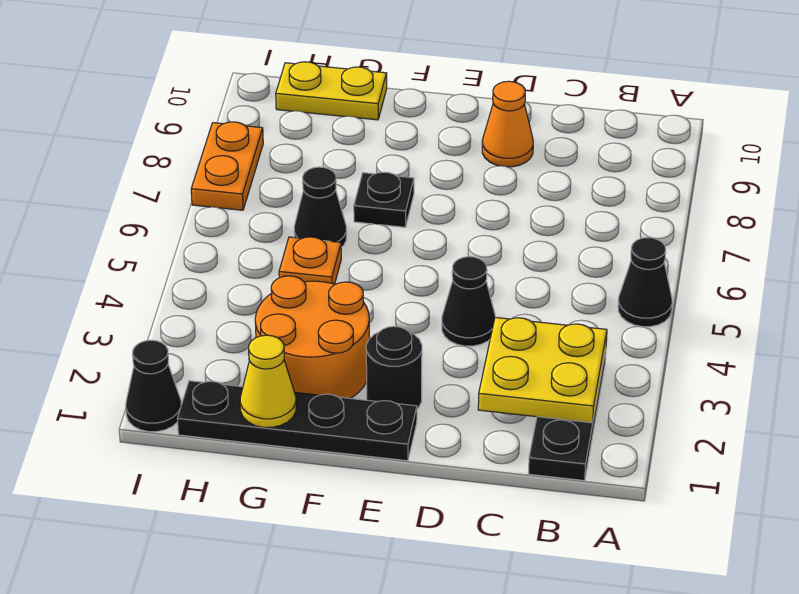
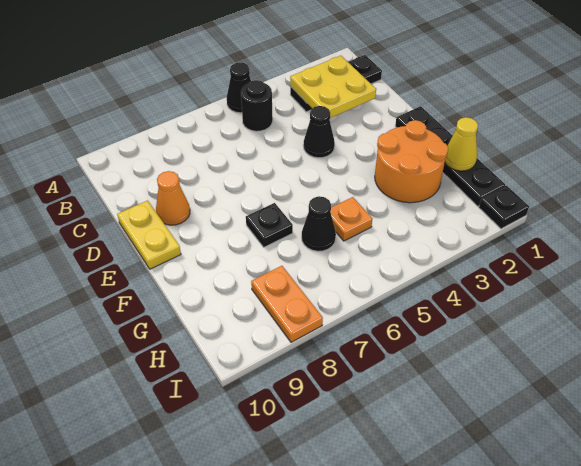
black round brick E2 level 1 -> black round brick B5 level 1
yellow plate G10:H10 level 1 -> yellow plate D10:E10 level 1
black cone I1 level 1 -> black plate I1 level 1
orange plate I7:I8 level 1 -> orange plate H8:I8 level 1

